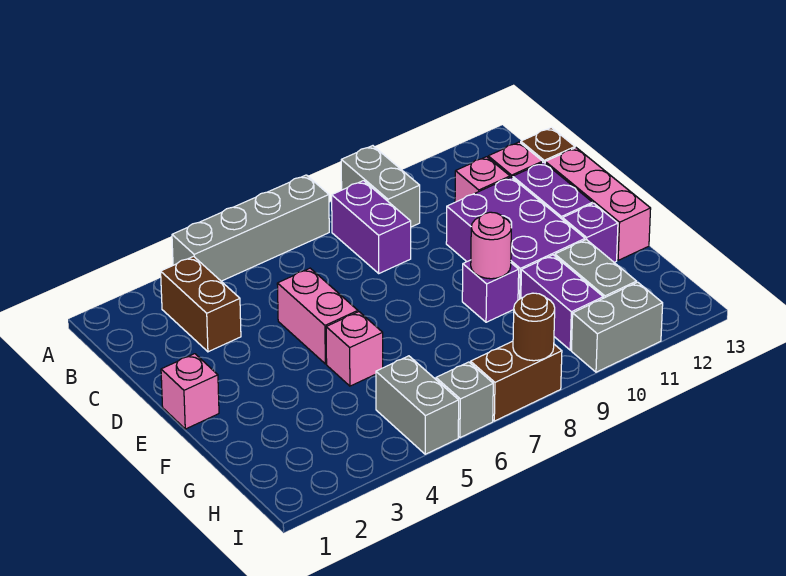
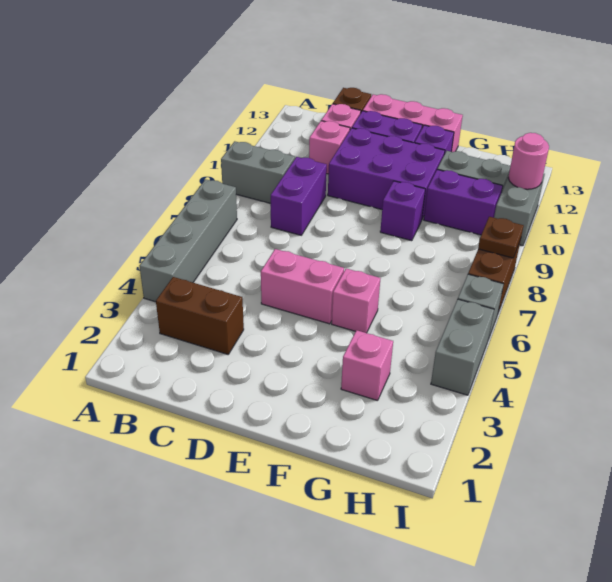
purple brick B8:C8 level 1 -> purple brick C8:C9 level 1
pink brick E1 level 1 -> pink brick G3 level 1
pink round brick F9 level 2 -> pink round brick I11 level 2
grey brick H5:I5 level 1 -> grey brick I4:I5 level 1
brown round brick I8 level 2 -> brown plate I8 level 2

